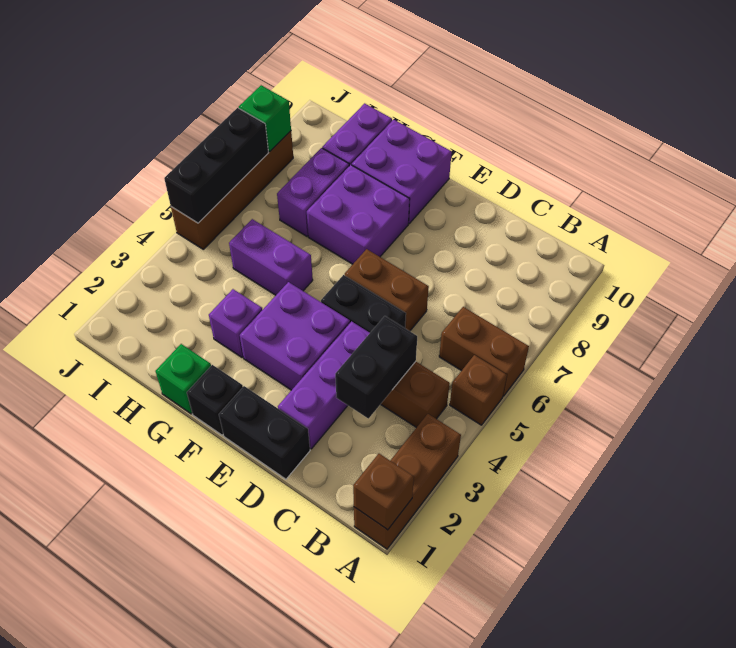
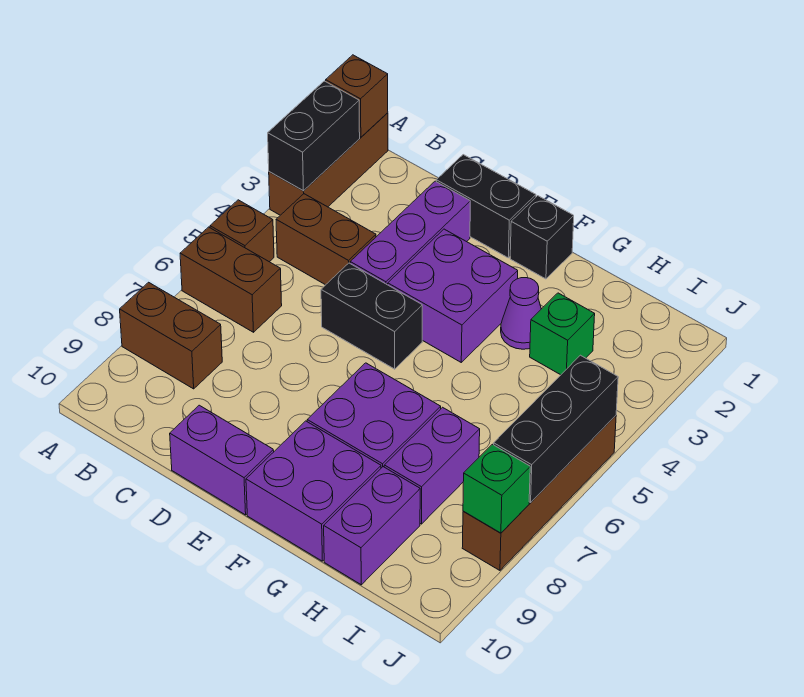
black brick C3:C4 level 2 -> black brick A2:A3 level 2
brown brick D6:E6 level 1 -> brown brick A8:B8 level 1
green brick G1 level 1 -> green brick H3 level 1
purple brick G3 level 1 -> purple cone G3 level 1
purple brick G5:H5 level 1 -> purple brick D10:E10 level 1

